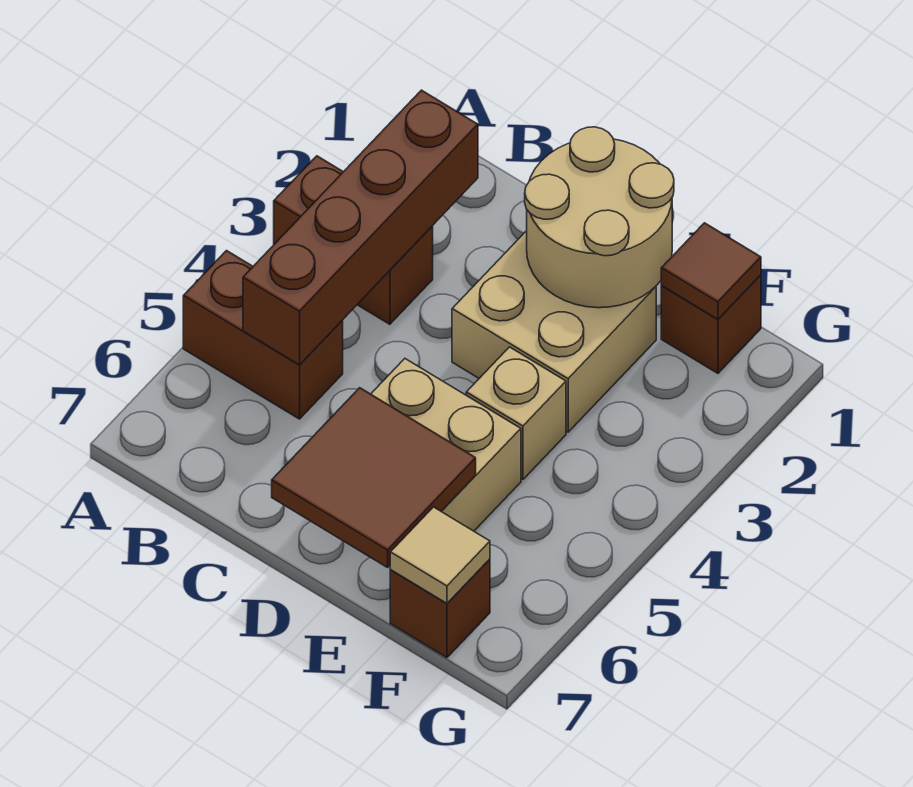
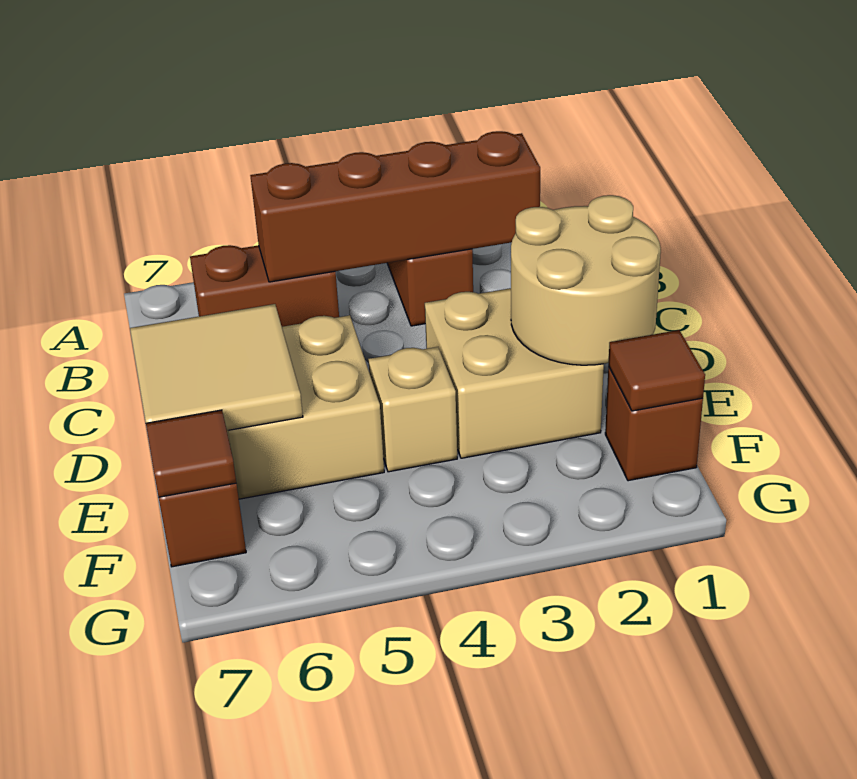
brown brick A5:B5 level 1 -> brown brick B5:B6 level 1
brown tile D6:E7 level 2 -> tan tile D6:E7 level 2
tan tile F7 level 2 -> brown tile F7 level 2

